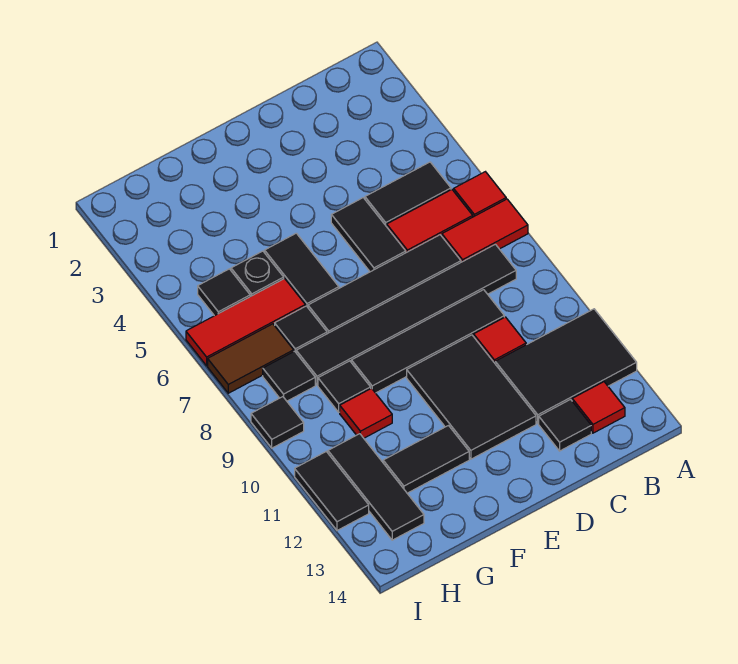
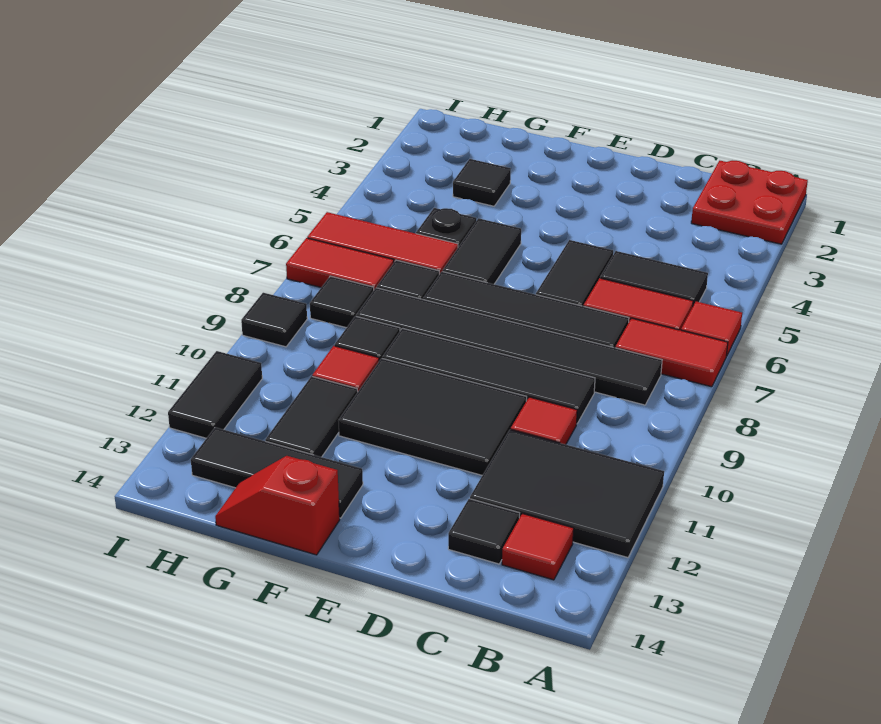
none -> red plate A1:B2 level 1
black tile D10:E12 level 1 -> black tile D10:F11 level 1
black tile F12:G12 level 1 -> black tile G11:G12 level 1
none -> red slope F14:G14 level 1 top F
black tile H5 level 1 -> black tile G3 level 1
brown tile H7:I7 level 1 -> red tile H7:I7 level 1
black tile H11:H13 level 1 -> black tile F13:H13 level 1

